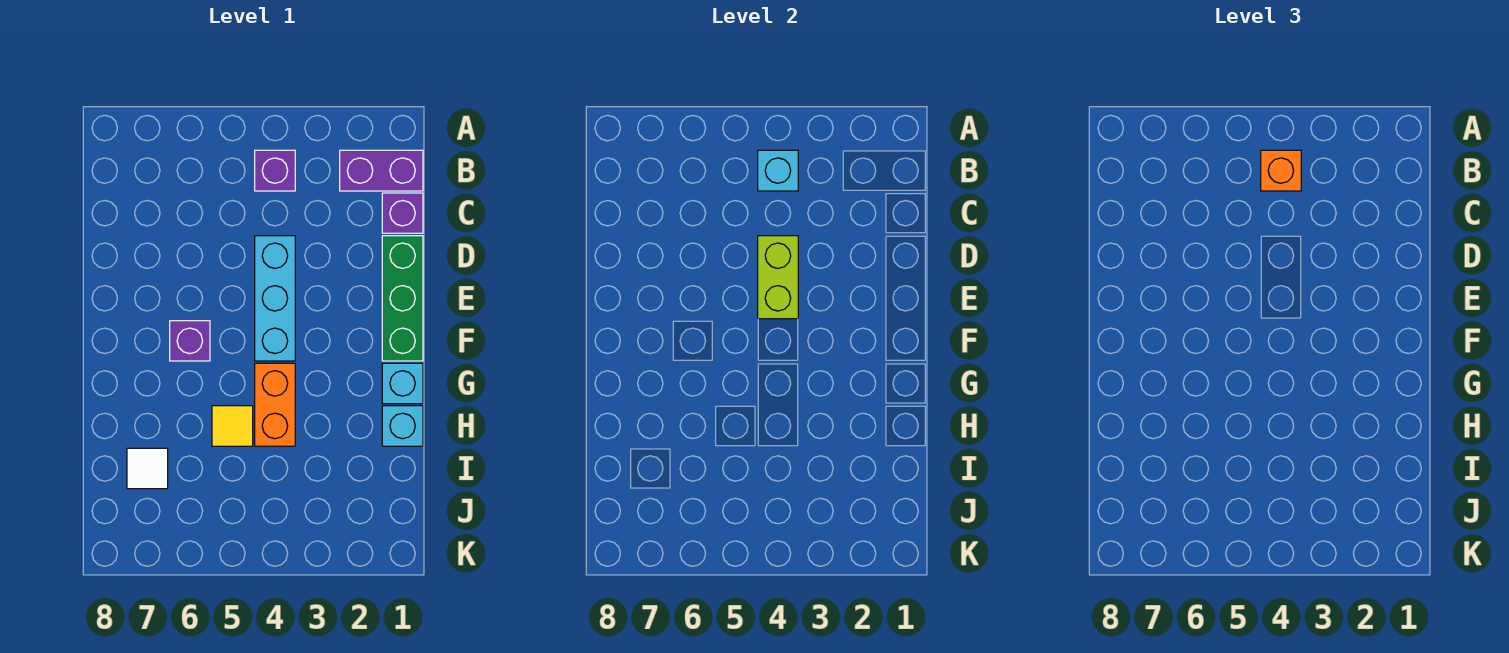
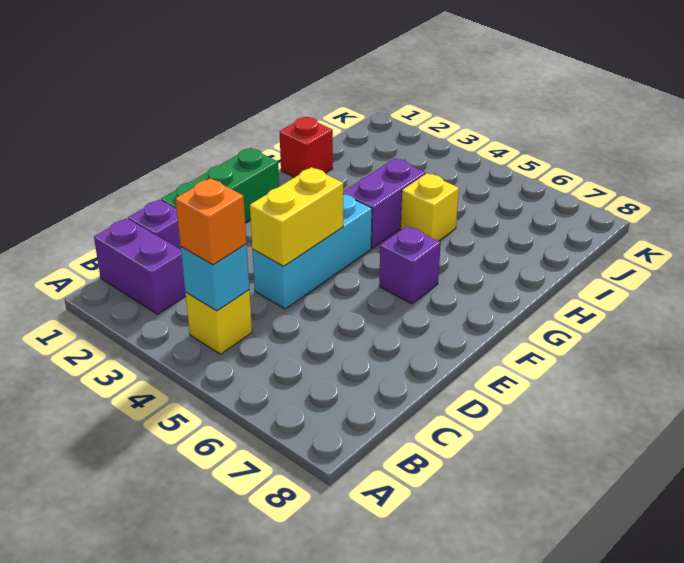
purple brick B4 level 1 -> yellow brick B4 level 1
lime brick D4:E4 level 2 -> yellow brick D4:E4 level 2
cyan brick G1 level 1 -> none
orange brick G4:H4 level 1 -> purple brick G4:H4 level 1
cyan brick H1 level 1 -> red brick H1 level 1
yellow tile H5 level 1 -> yellow brick H5 level 1
white tile I7 level 1 -> none

